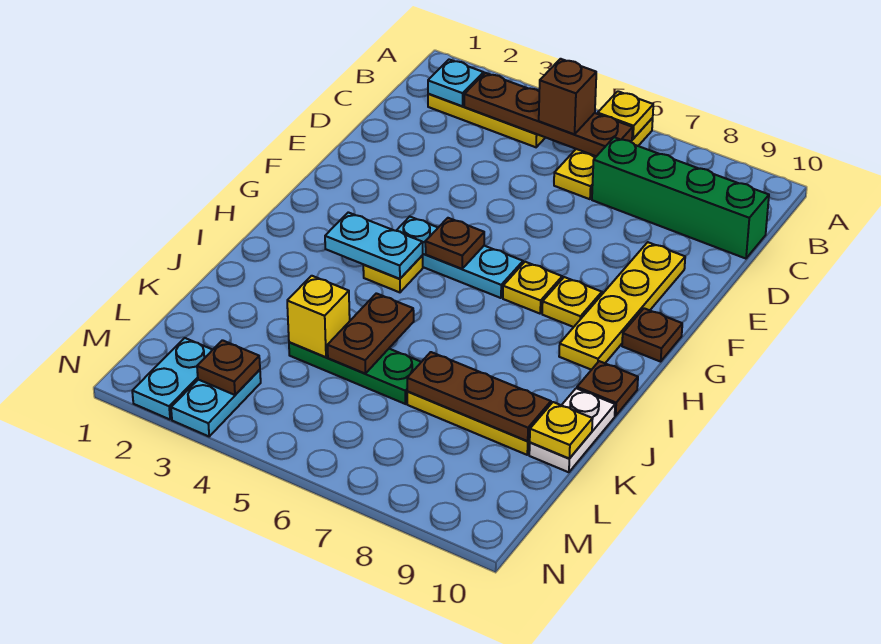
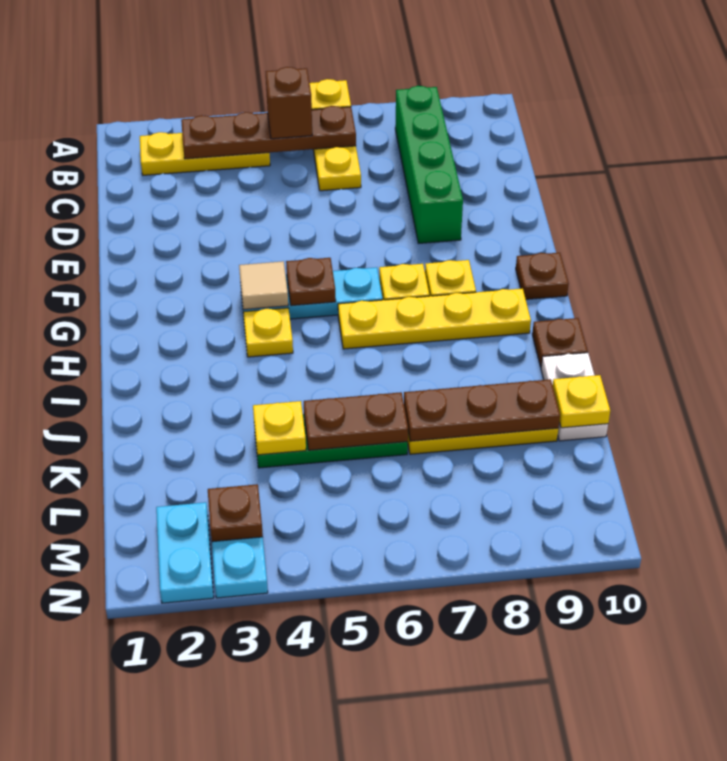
cyan plate B2 level 2 -> none
green brick C7:C10 level 1 -> green brick B8:E8 level 1
yellow plate E9:H9 level 1 -> yellow plate H6:H9 level 1
none -> tan tile G4 level 2
cyan plate H3:H4 level 2 -> none
brown plate J5:K5 level 2 -> brown plate K5:K6 level 2
yellow brick K4 level 2 -> yellow plate K4 level 2

